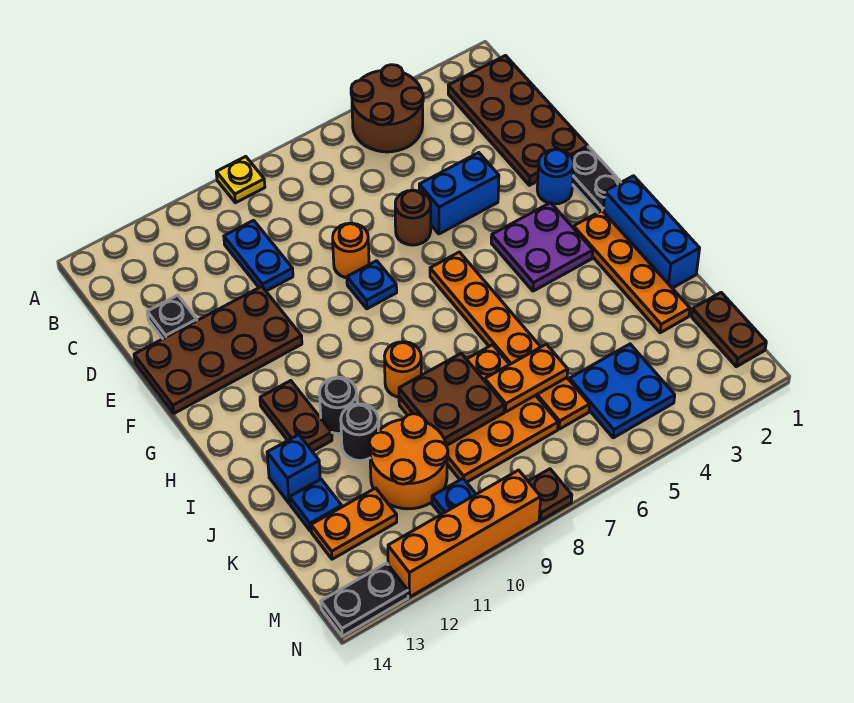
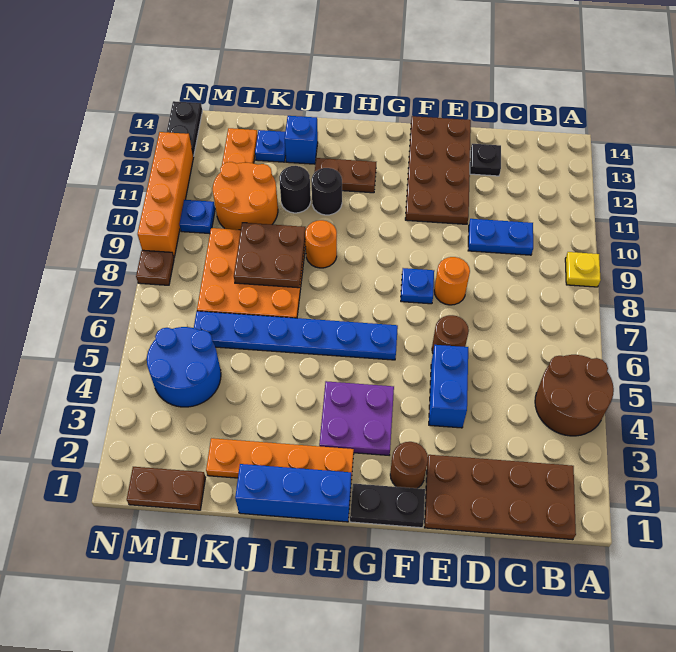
blue round brick F2 level 1 -> brown round brick F2 level 1
orange plate G6:L6 level 1 -> blue plate G6:L6 level 1
orange plate K6:K7 level 2 -> none
blue plate L4:M5 level 1 -> blue round brick L4:M5 level 1

